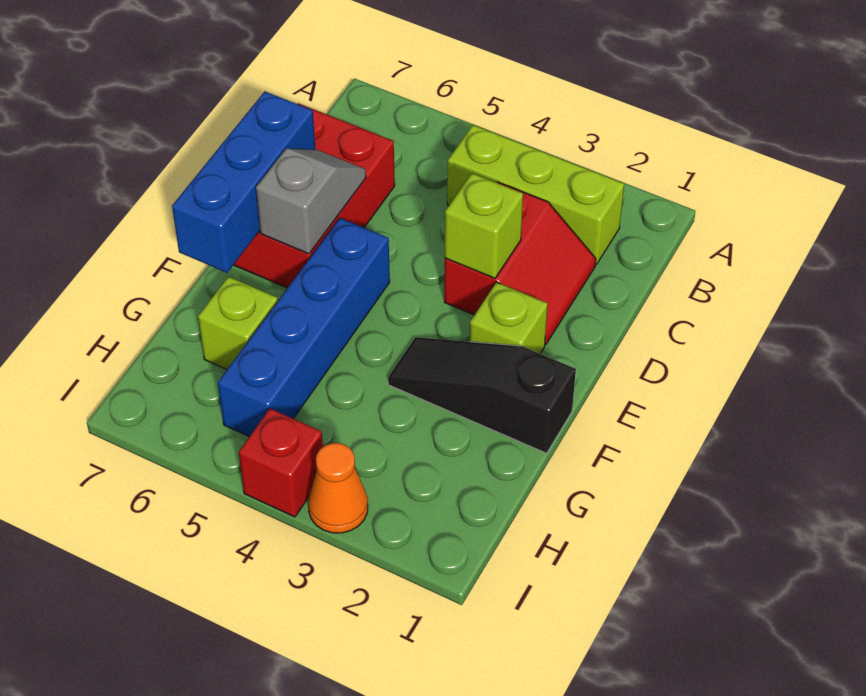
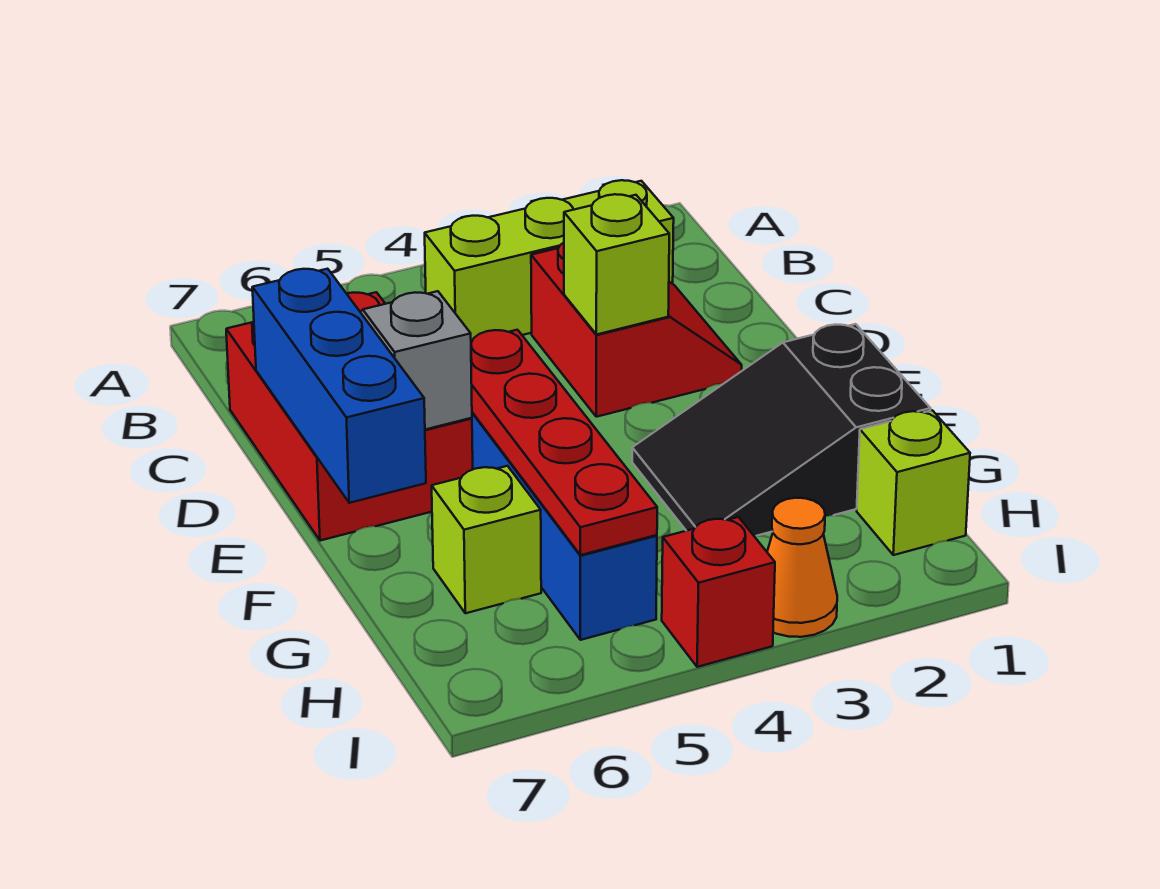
lime brick E2 level 1 -> lime brick H1 level 1
none -> red plate E5:H5 level 2
black slope F1:F3 level 1 top 1 -> black slope F1:G3 level 1 top 1

